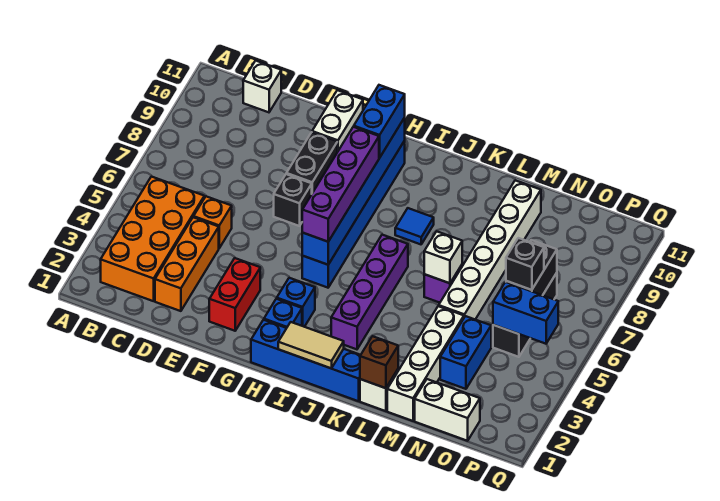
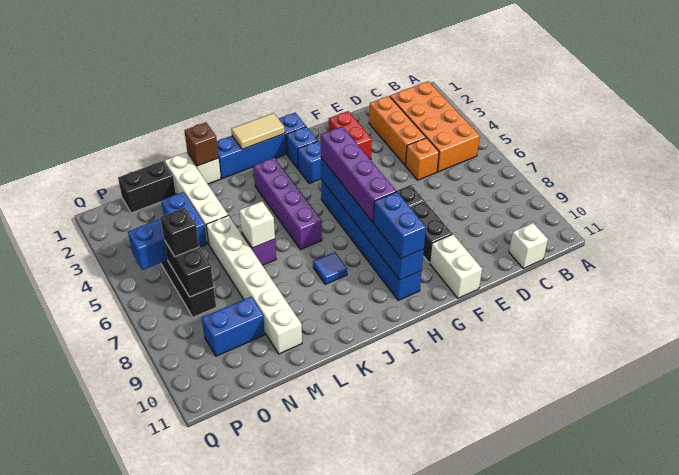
white brick N1:O1 level 1 -> black brick N1:O1 level 1
none -> blue brick N9:O9 level 1

